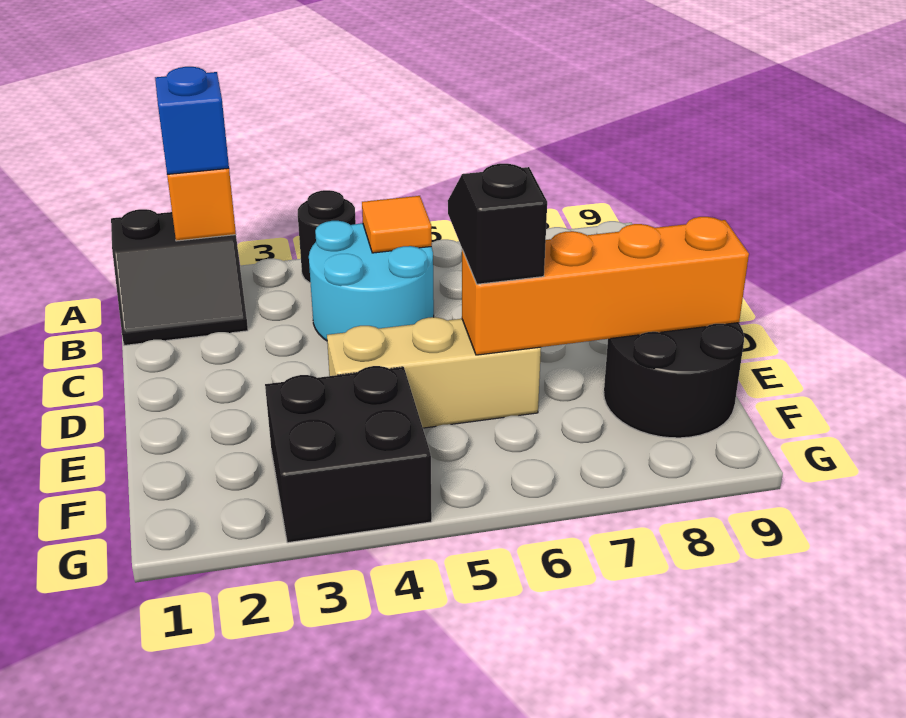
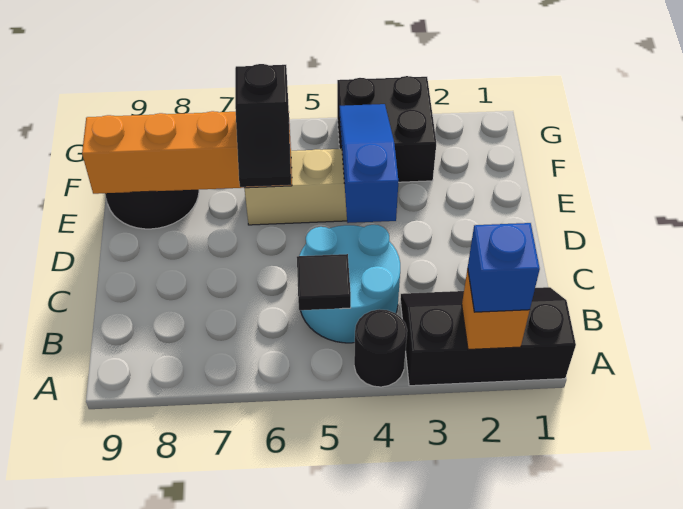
black slope A1:B2 level 1 top A -> black slope A1:B3 level 1 top A
orange tile B5 level 2 -> black tile B5 level 2
none -> blue slope D4:F4 level 2 top D

